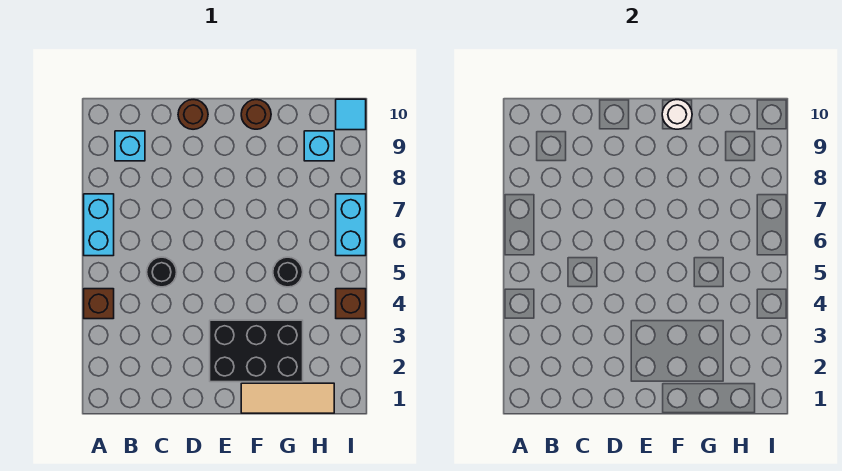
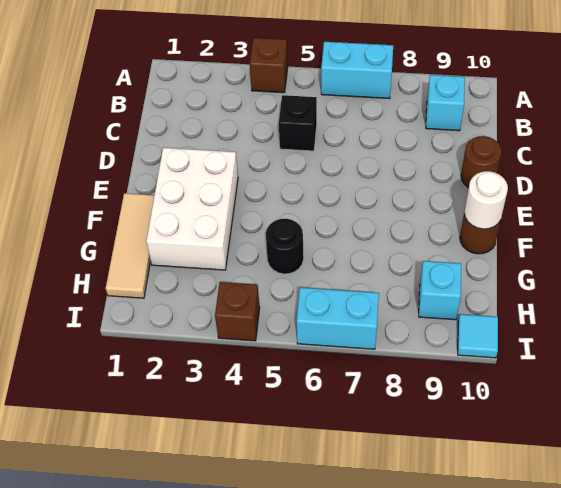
black round brick C5 level 1 -> black brick C5 level 1
black brick E2:G3 level 1 -> white brick E2:G3 level 1

